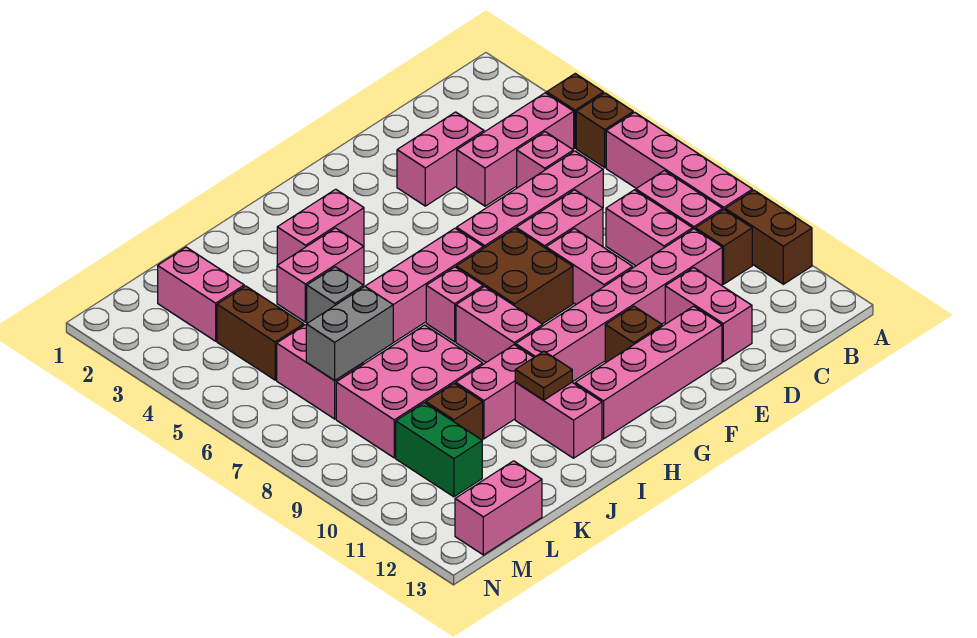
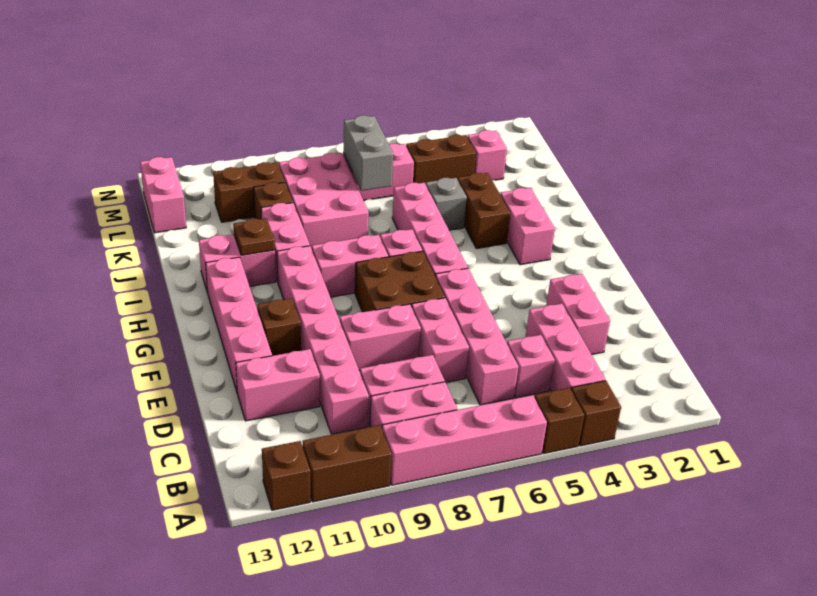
brown brick B10 level 1 -> brown brick A12 level 1
pink brick I4:J4 level 1 -> brown brick I4:J4 level 1
pink brick L2:L3 level 1 -> pink brick L3 level 1
green brick L10:L11 level 1 -> brown brick L10:L11 level 1

